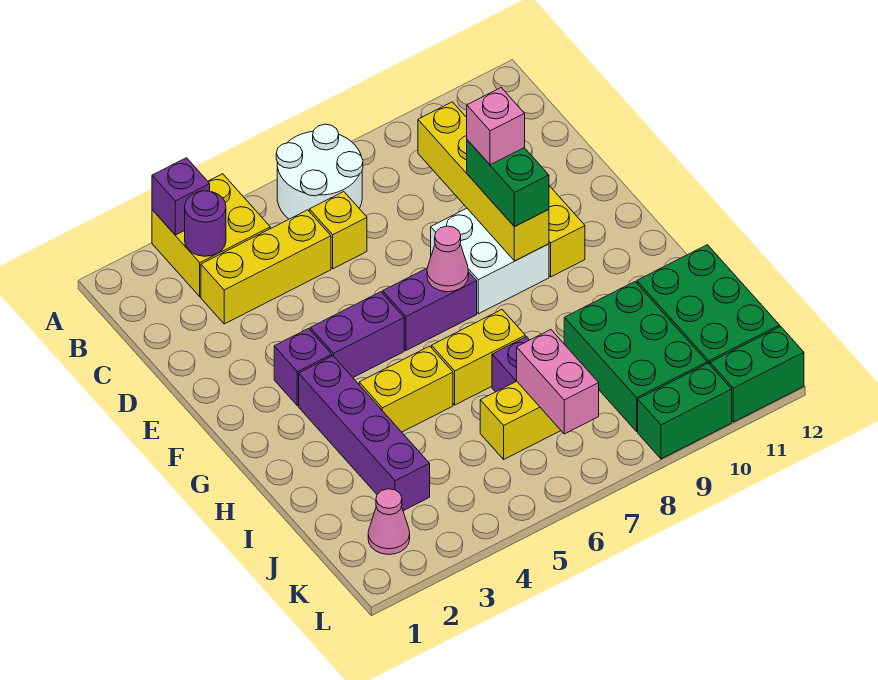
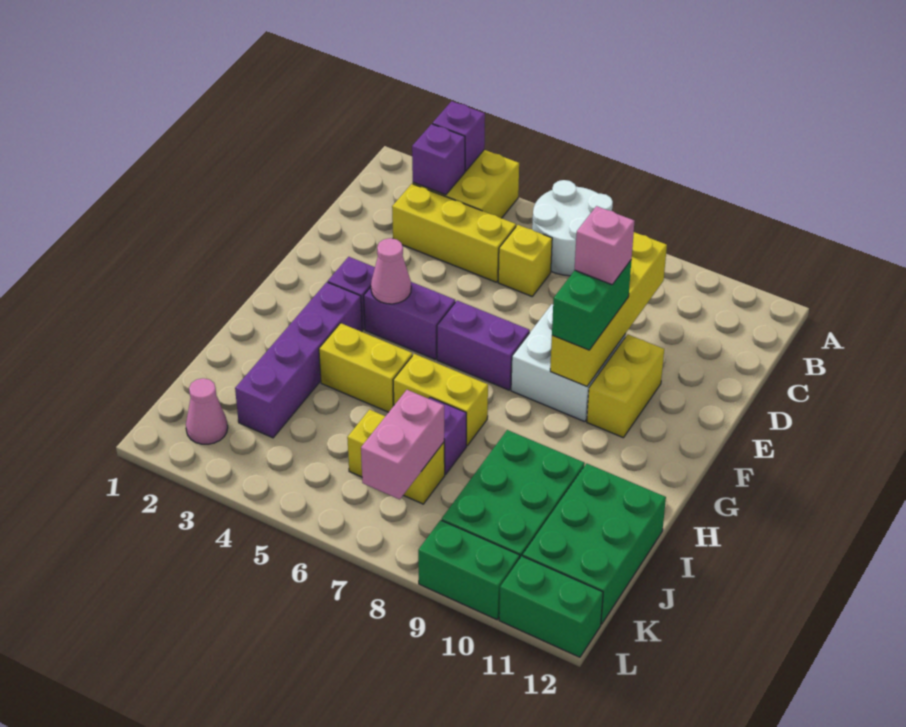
purple round brick B3 level 2 -> purple brick B3 level 2
pink cone F7 level 2 -> pink cone F4 level 2

